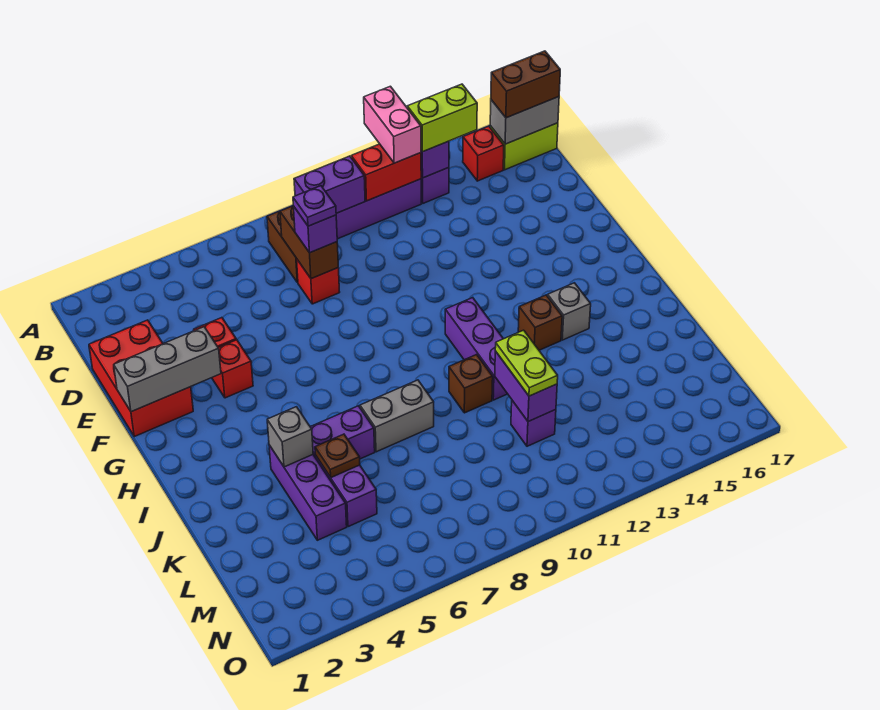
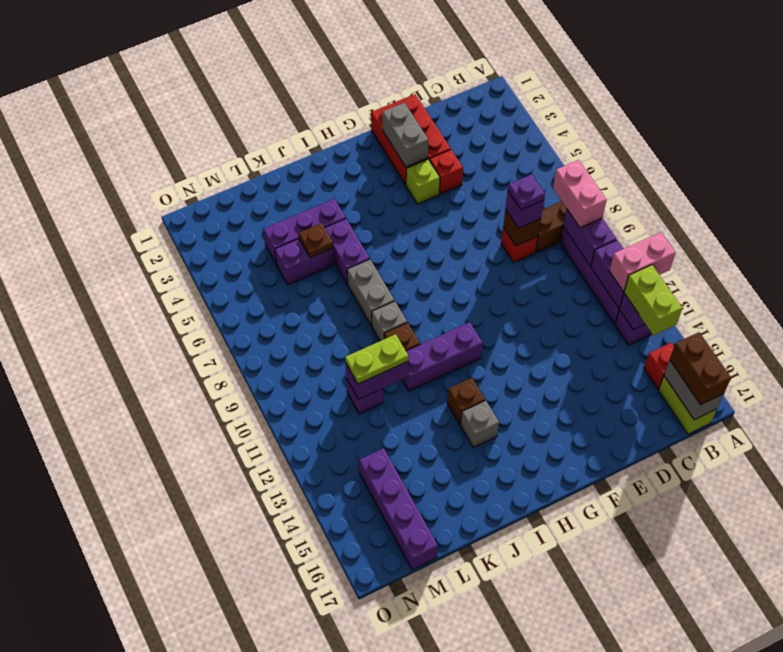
none -> pink brick B8:B9 level 3
red brick B11:B12 level 2 -> purple brick B11:B12 level 2
brown brick C8:D8 level 2 -> brown brick D8 level 2
red brick D1:F2 level 1 -> red brick E1:F3 level 1
grey brick F1:F3 level 2 -> grey brick F2:F3 level 2
red brick F4 level 1 -> lime brick F4 level 1
grey brick J4 level 2 -> grey brick J9 level 1
none -> purple brick M14:M17 level 1

